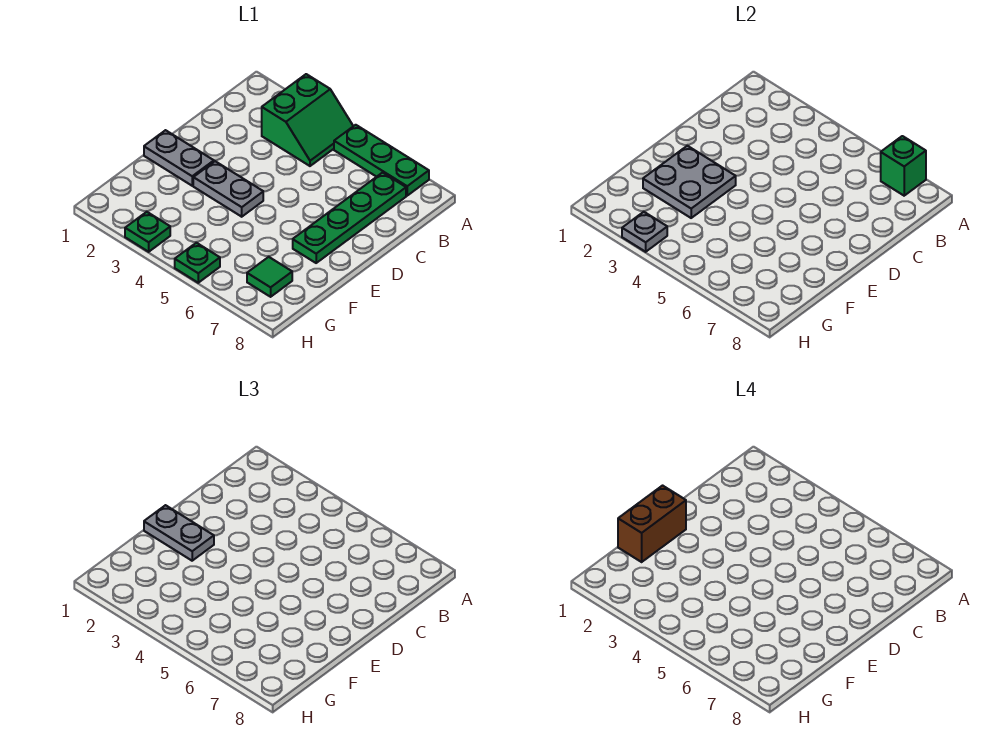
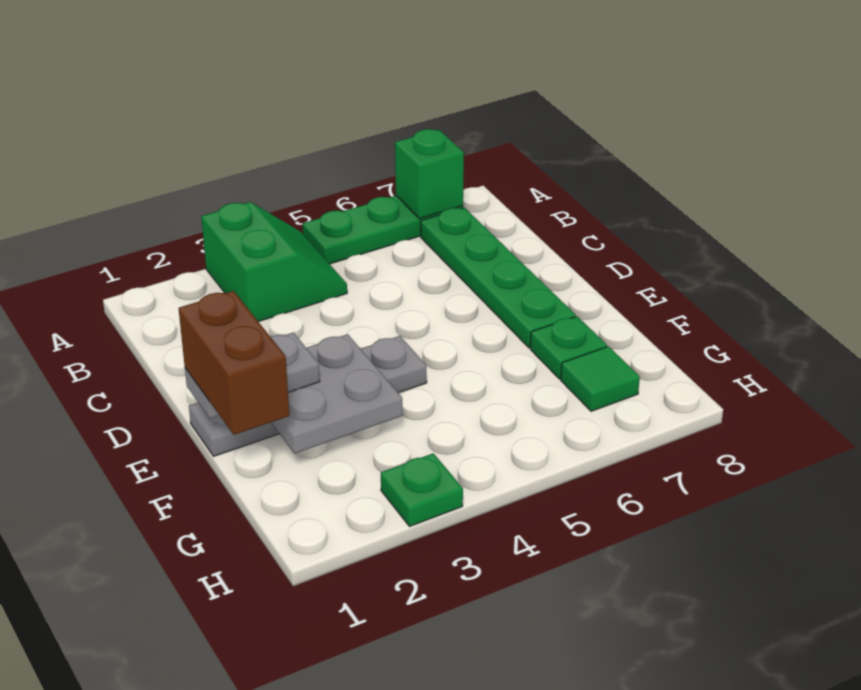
grey plate H3 level 2 -> none
green plate H5 level 1 -> green plate F7 level 1

